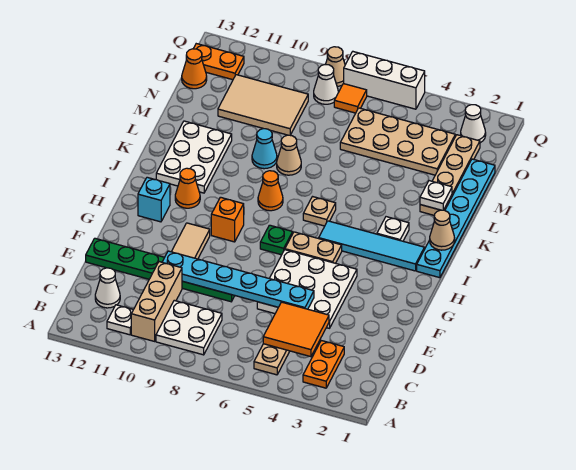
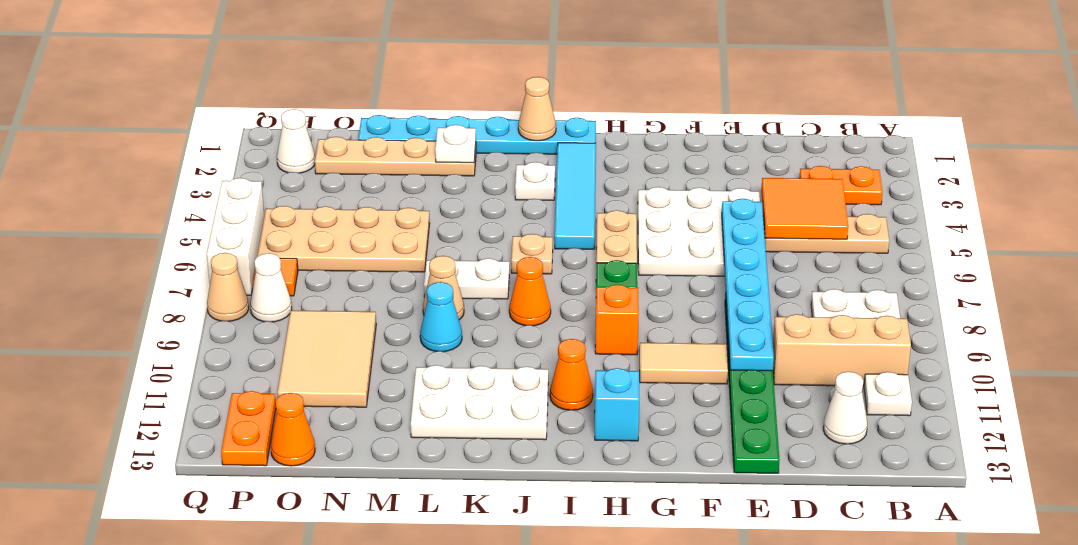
none -> white plate K7:L7 level 1
tan plate N3:O6 level 1 -> tan plate M5:P6 level 1

